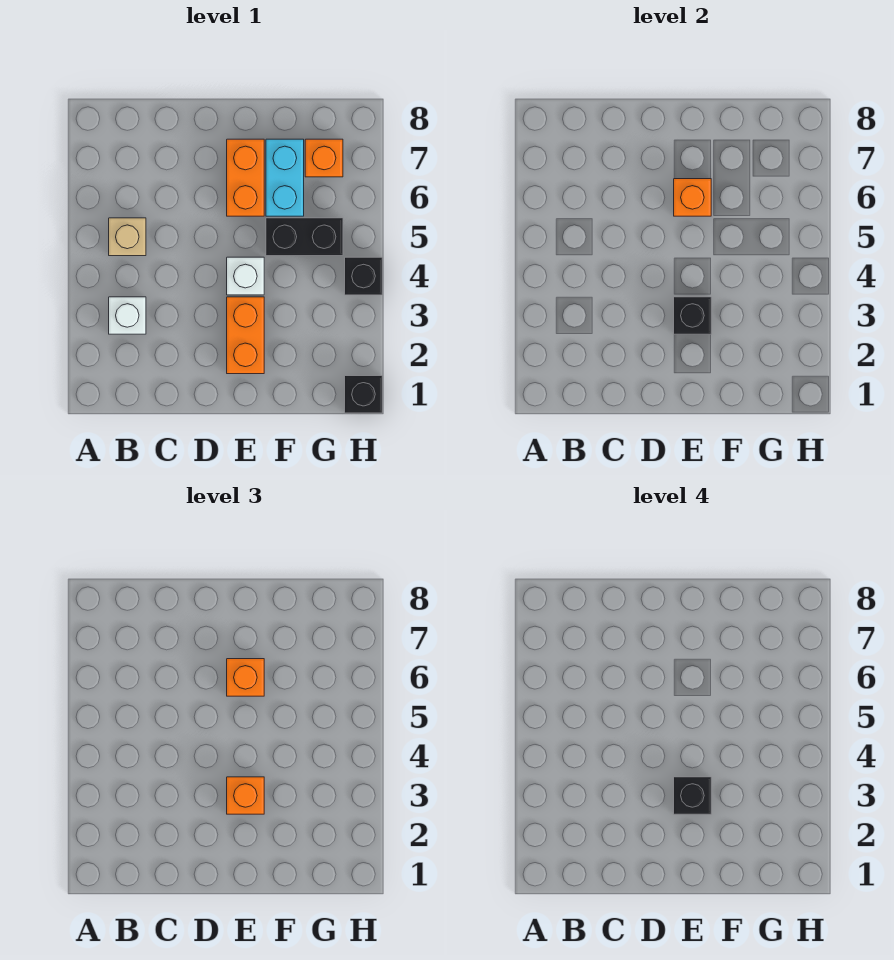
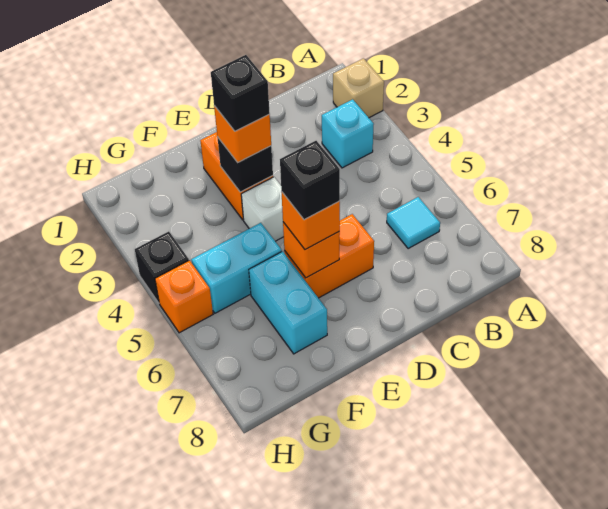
white brick B3 level 1 -> cyan brick B3 level 1
tan brick B5 level 1 -> tan brick A2 level 1
none -> cyan tile B6 level 1
orange brick E6:E7 level 1 -> orange brick D6:E6 level 1
black brick F5:G5 level 1 -> cyan brick F5:G5 level 1
orange brick G7 level 1 -> orange brick H5 level 1
black brick H1 level 1 -> black brick E6 level 4

